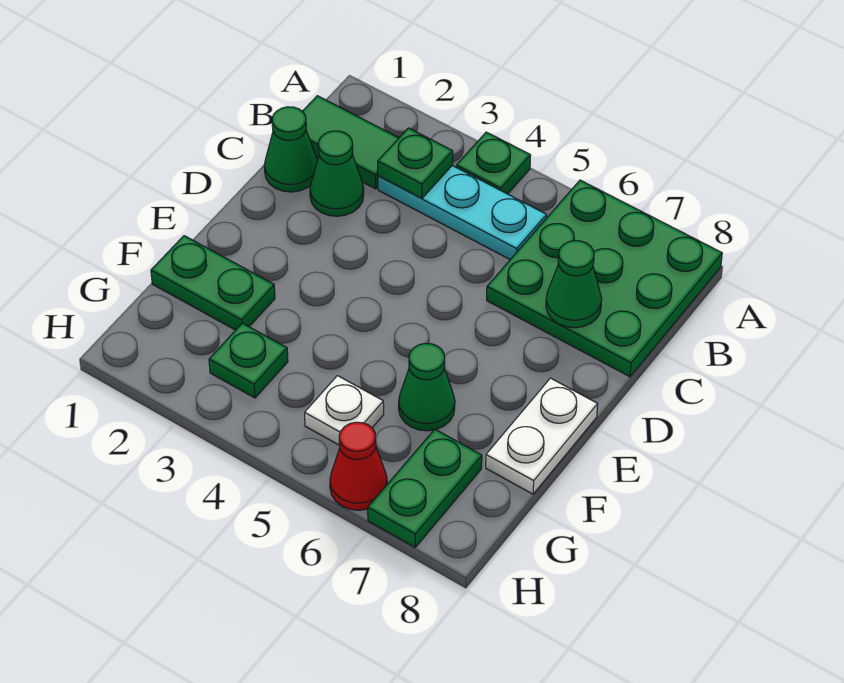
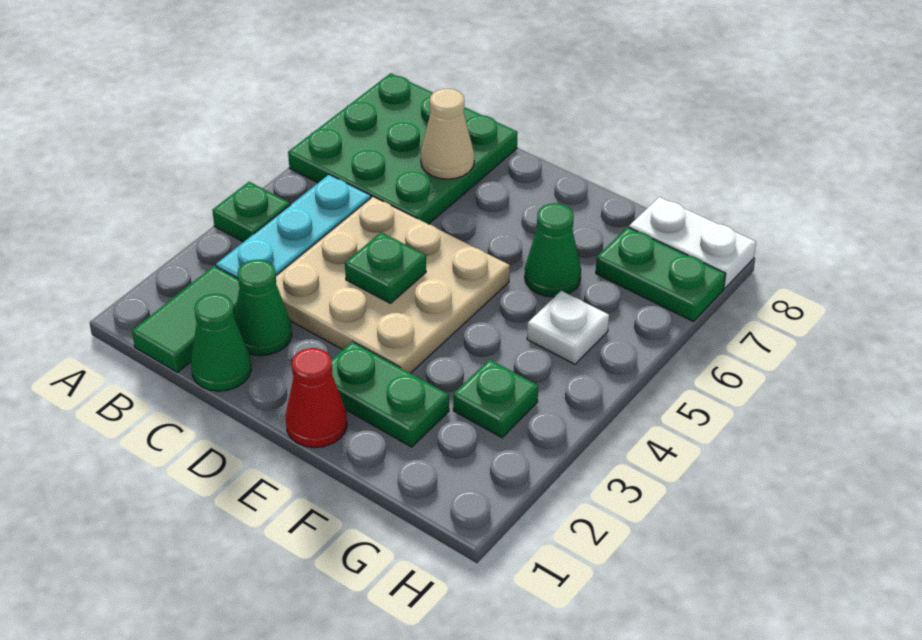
green plate B3 level 2 -> green plate D4 level 2
none -> tan plate C3:E5 level 1
green cone C7 level 2 -> tan cone C7 level 2
white plate E8:F8 level 1 -> white plate G8:H8 level 1
green plate F1:F2 level 1 -> green plate E2:F2 level 1
red cone H6 level 1 -> red cone E1 level 1

